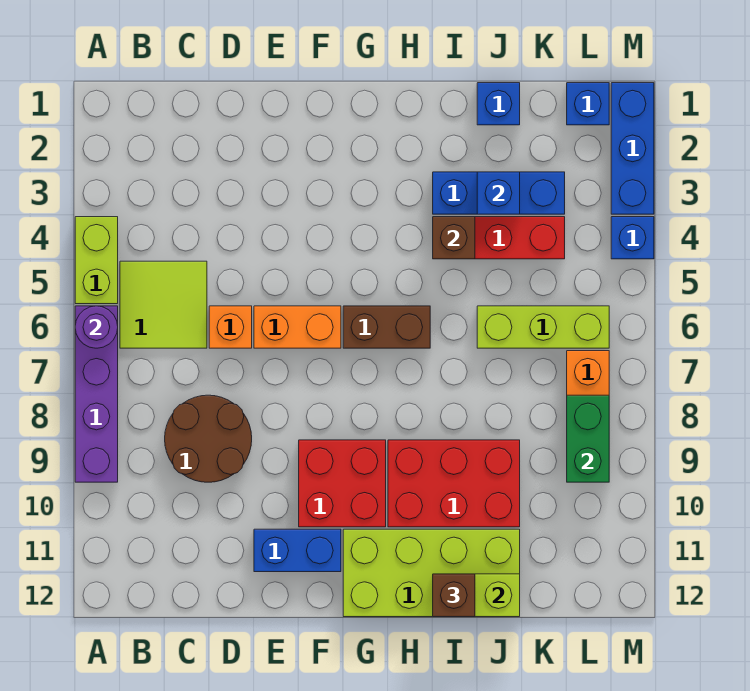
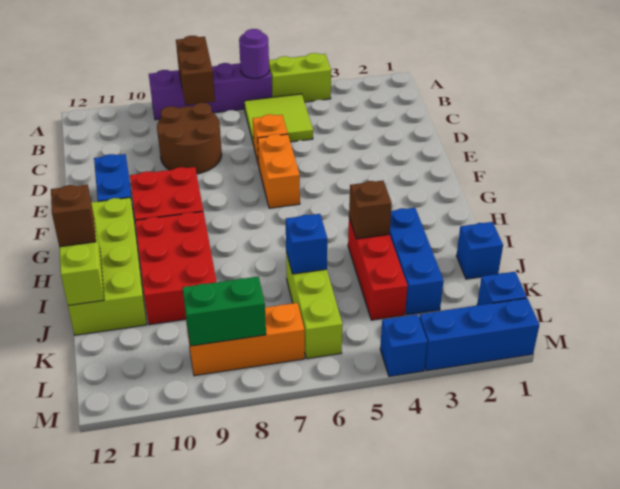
brown brick G6:H6 level 1 -> brown brick A8:B8 level 2
blue brick J3 level 2 -> blue brick J6 level 2

